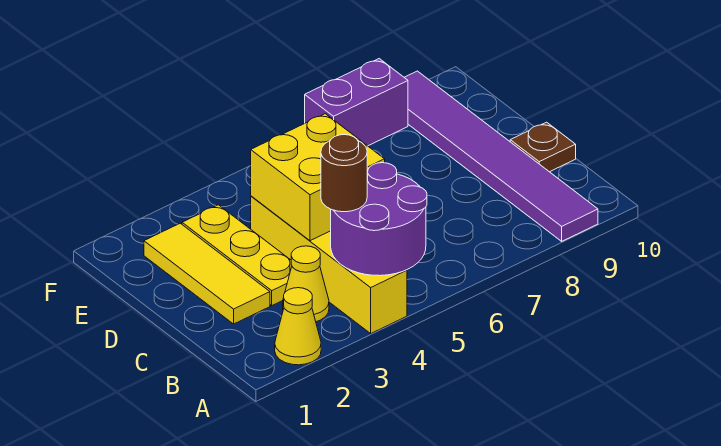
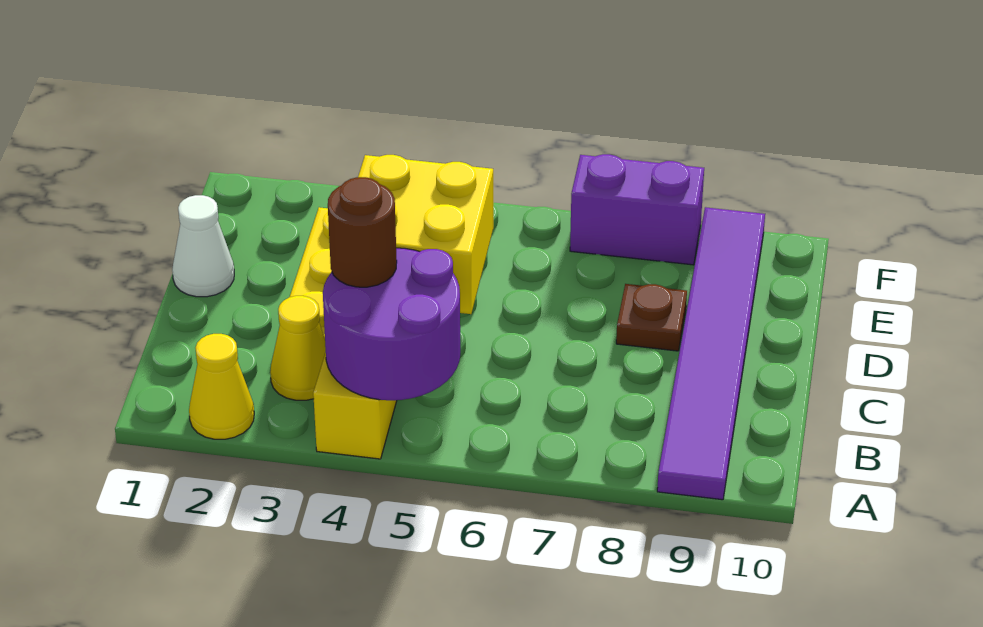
yellow tile C2:E2 level 1 -> none
brown plate C10 level 1 -> brown plate D8 level 1
none -> white cone D1 level 1

